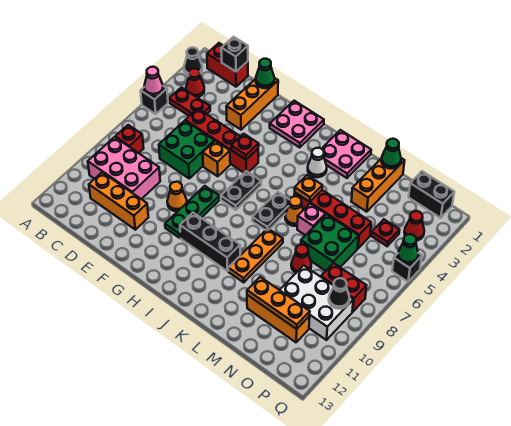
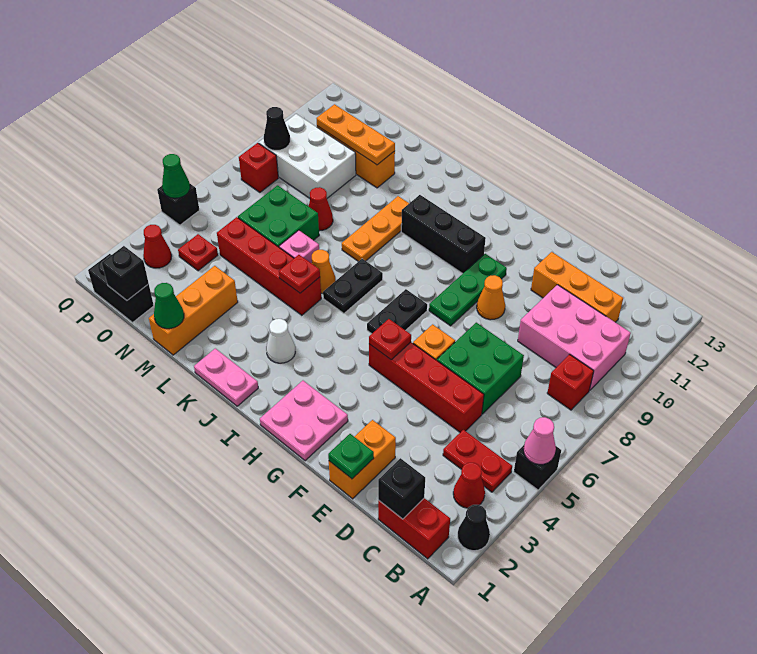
orange brick E1:E3 level 1 -> orange brick E1:E2 level 1
green cone E1 level 2 -> green plate E1 level 2
pink plate J1:K2 level 1 -> pink plate J1:K1 level 1
orange plate K5 level 2 -> red plate K5 level 2
none -> black brick O1 level 2
red brick O8:P8 level 1 -> red brick P8 level 1

